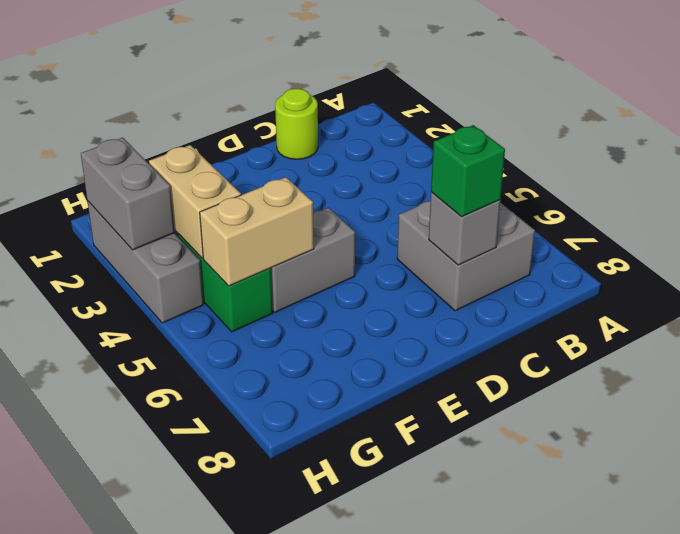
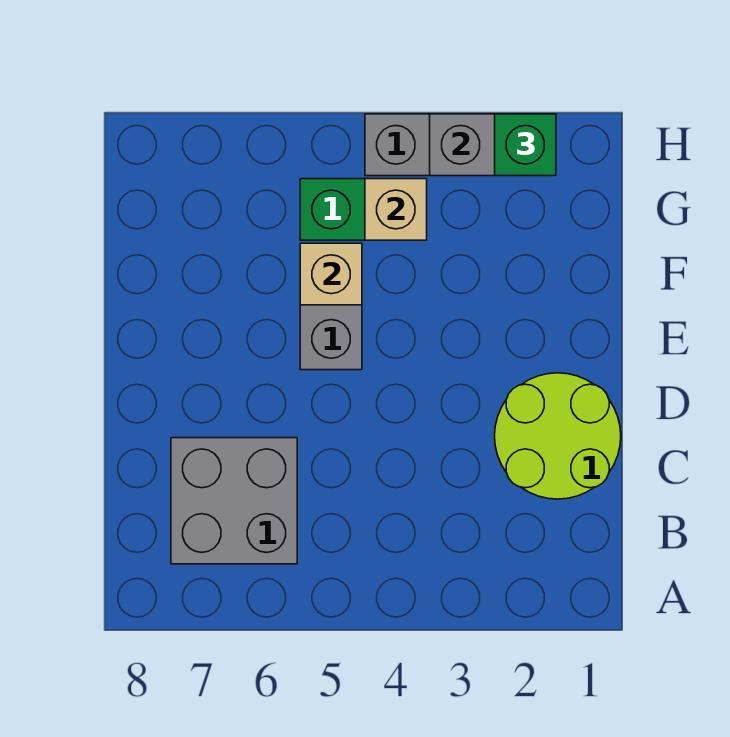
lime round brick C1 level 1 -> lime round brick C1:D2 level 1
grey brick C7 level 2 -> none
green brick C7 level 3 -> green brick H2 level 3
tan brick F5:G5 level 2 -> tan brick F5 level 2
tan brick G3:G4 level 2 -> tan brick G4 level 2

